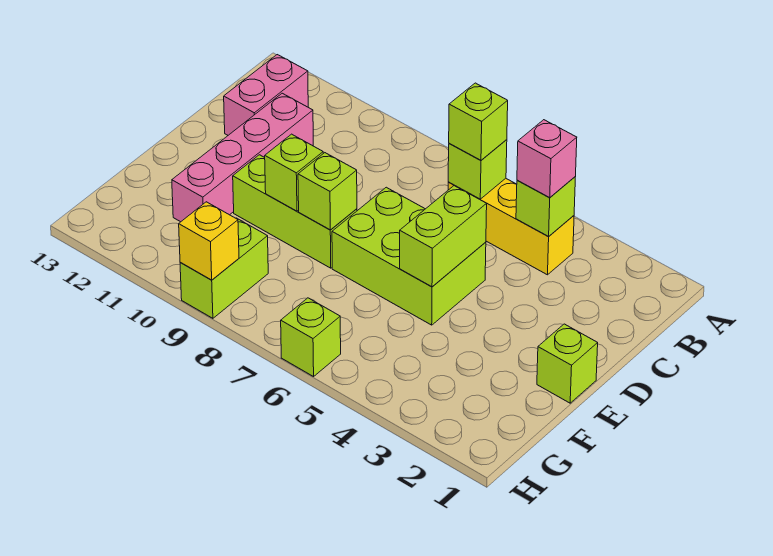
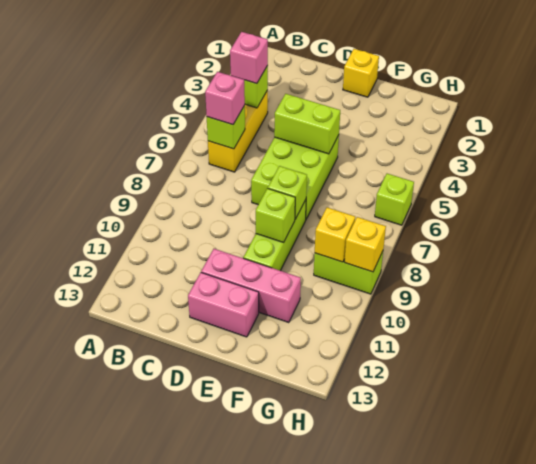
lime brick B6 level 3 -> pink brick B6 level 3
pink brick B12:C12 level 1 -> pink brick D12:E12 level 1
pink brick C11:F11 level 1 -> pink brick D11:F11 level 1
lime brick E1 level 1 -> yellow brick E1 level 1
none -> yellow brick G9 level 2

